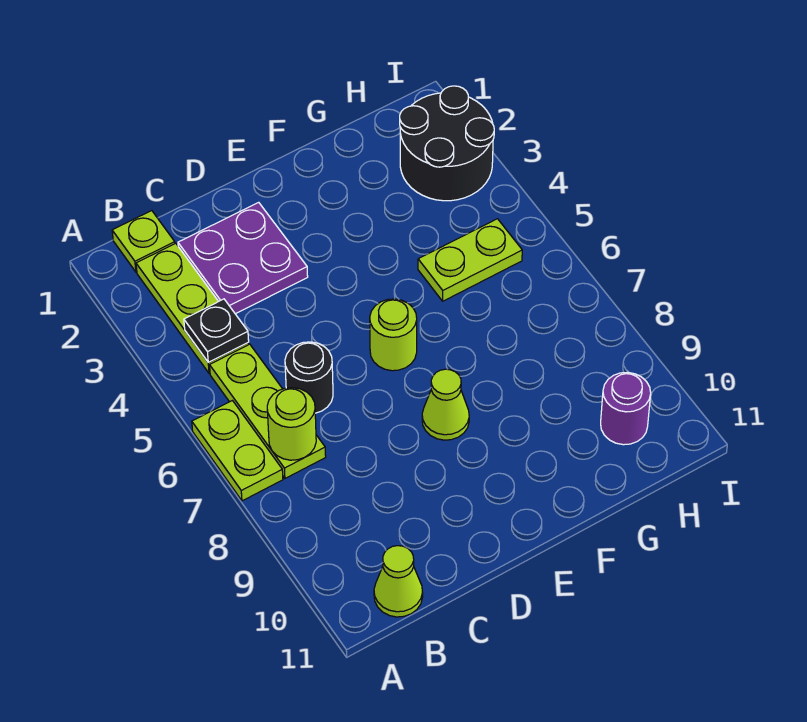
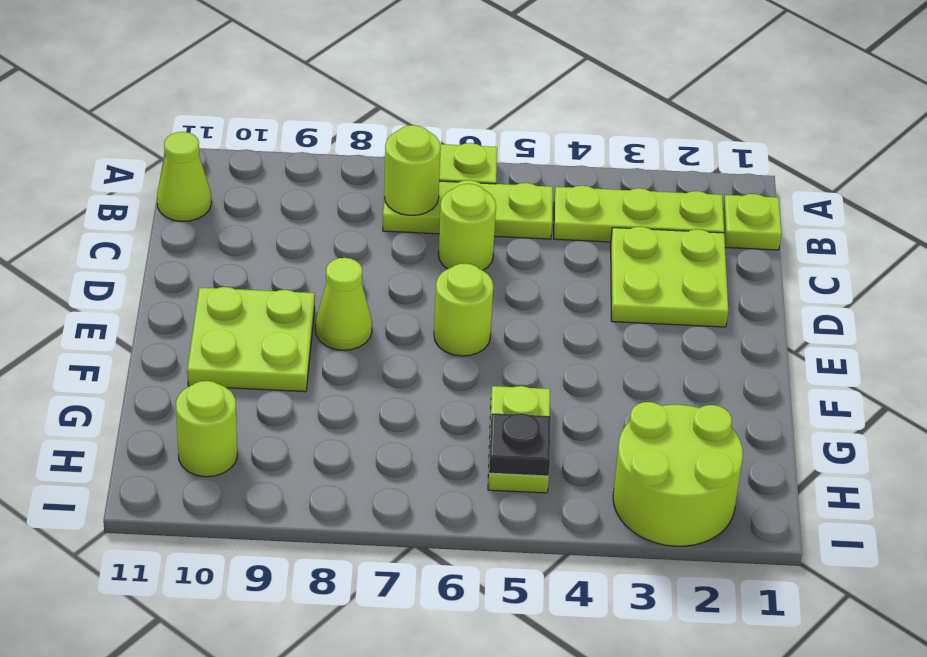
black plate B4 level 2 -> black plate H5 level 2
purple plate C2:D3 level 1 -> lime plate C2:D3 level 1
black round brick C6 level 1 -> lime round brick C6 level 1
none -> lime plate E9:F10 level 1
black round brick H2:I3 level 1 -> lime round brick H2:I3 level 1
purple round brick H10 level 1 -> lime round brick H10 level 1

